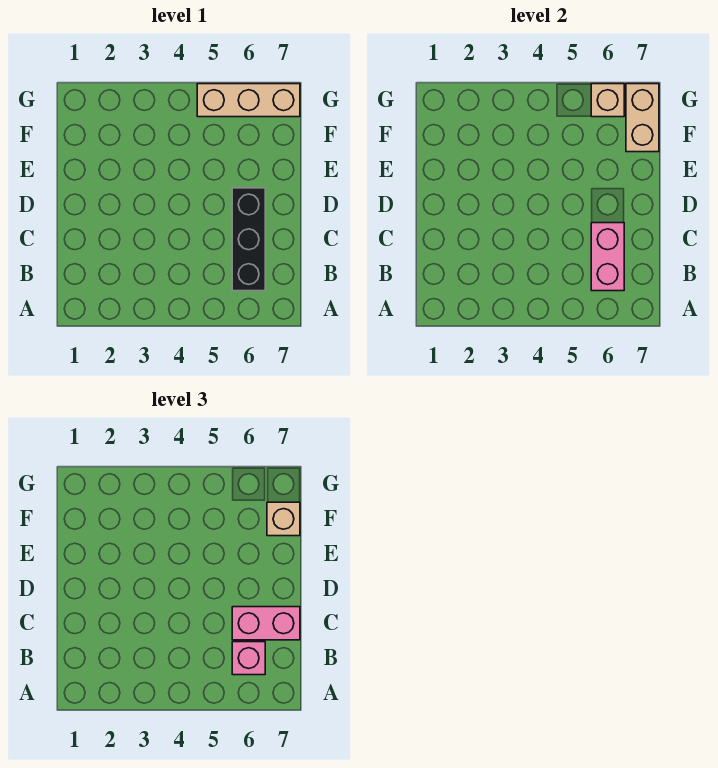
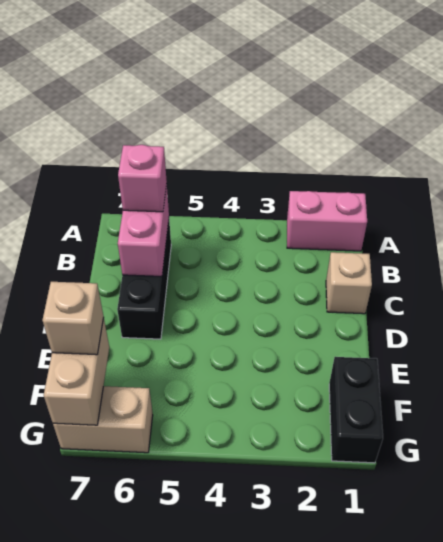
pink brick C6:C7 level 3 -> pink brick A1:A2 level 1
none -> black brick F1:G1 level 1
tan brick G5:G7 level 1 -> tan brick G6:G7 level 1
tan brick G6 level 2 -> tan brick C1 level 1

